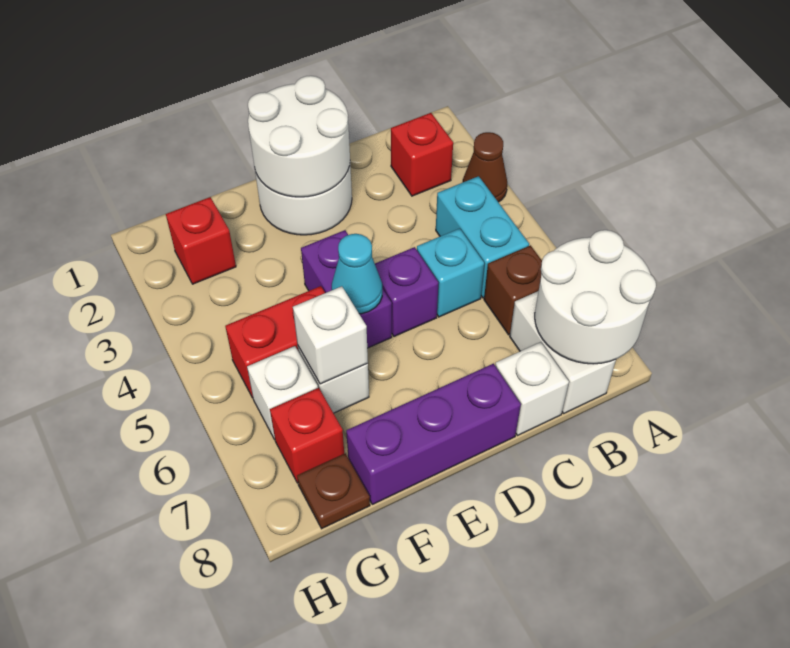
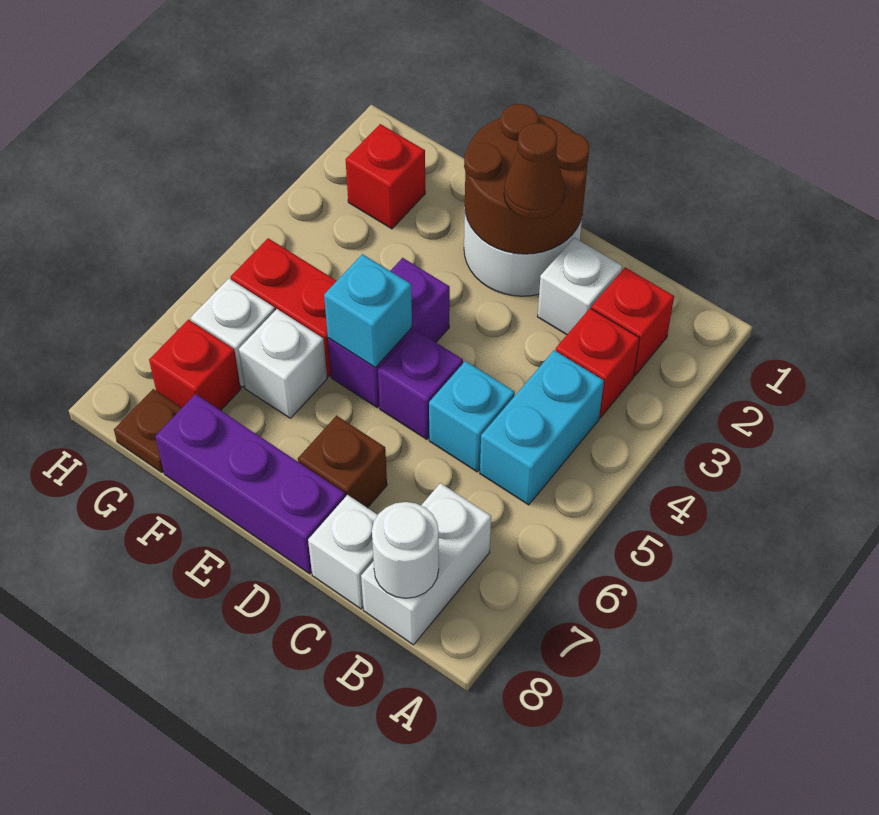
brown cone A3 level 1 -> brown cone D2 level 3
white round brick A7:B8 level 2 -> white round brick B8 level 2
none -> red brick B3 level 1
brown brick B6 level 1 -> brown brick D7 level 1
white round brick D1:E2 level 2 -> brown round brick D1:E2 level 2
cyan cone E5 level 2 -> cyan brick E5 level 2
white brick F6 level 2 -> white brick C2 level 1

